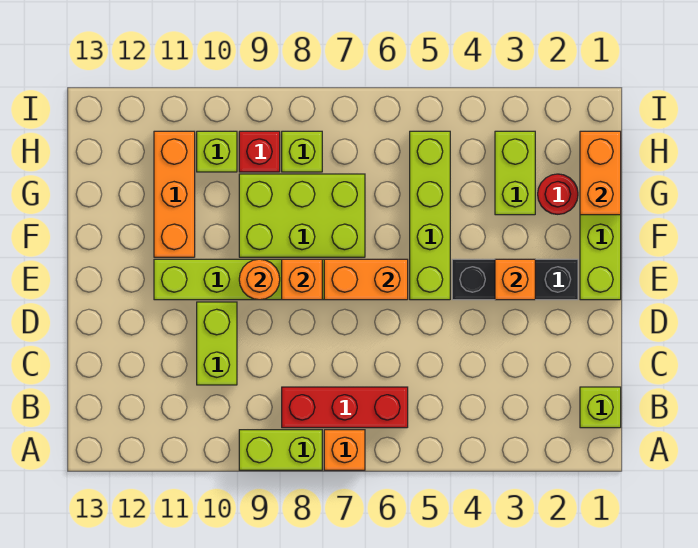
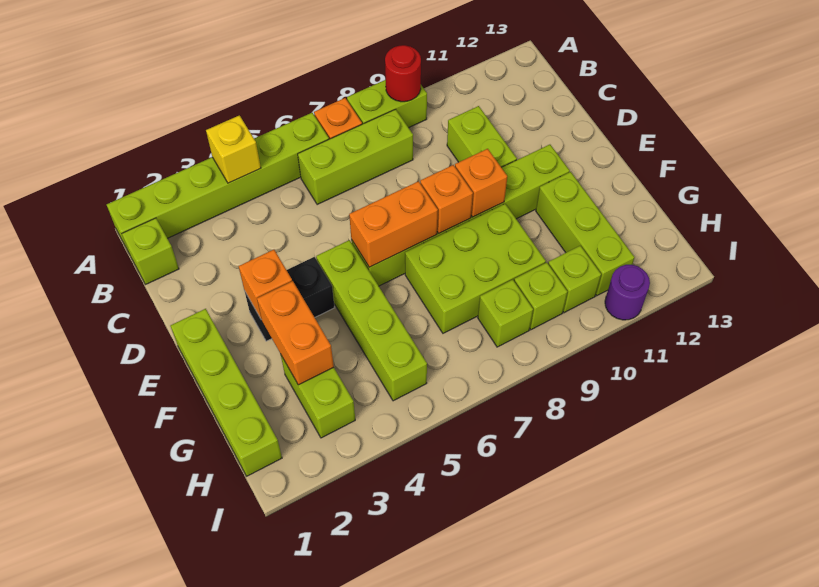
none -> lime brick A1:A6 level 1
none -> yellow brick A4 level 2
red brick B6:B8 level 1 -> lime brick B6:B8 level 1
black brick E2:E4 level 1 -> black brick E3:E4 level 1
orange round brick E9 level 2 -> orange brick E9 level 2
orange brick F11:H11 level 1 -> lime brick F11:H11 level 1
orange brick G1:H1 level 2 -> orange brick F3:G3 level 2
red round brick G2 level 1 -> red round brick A9 level 2
red brick H9 level 1 -> lime brick H9 level 1
none -> purple round brick I11 level 1

